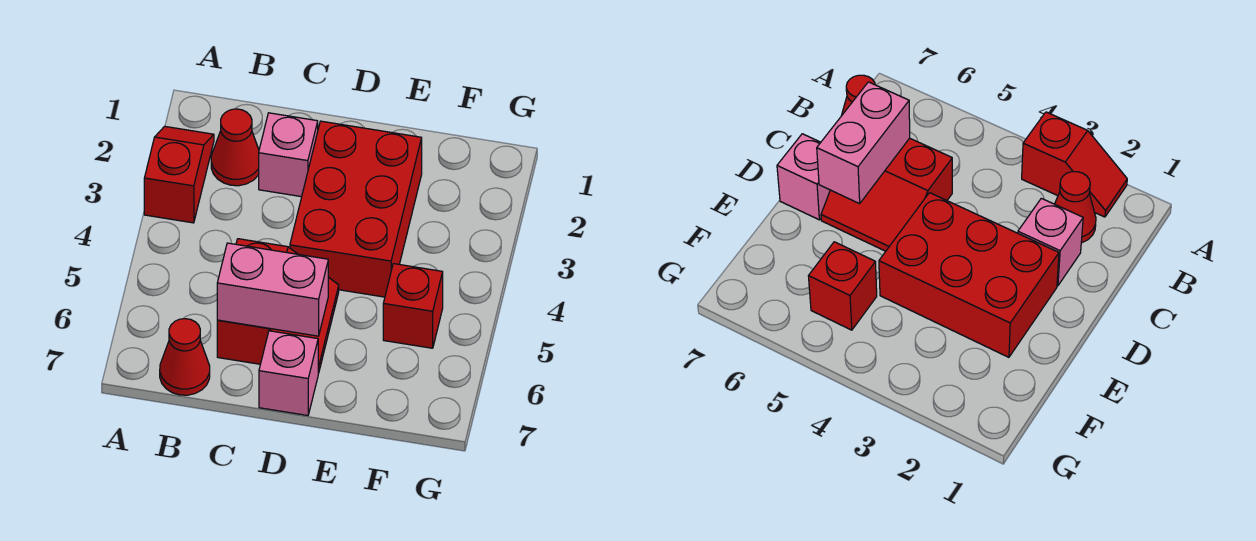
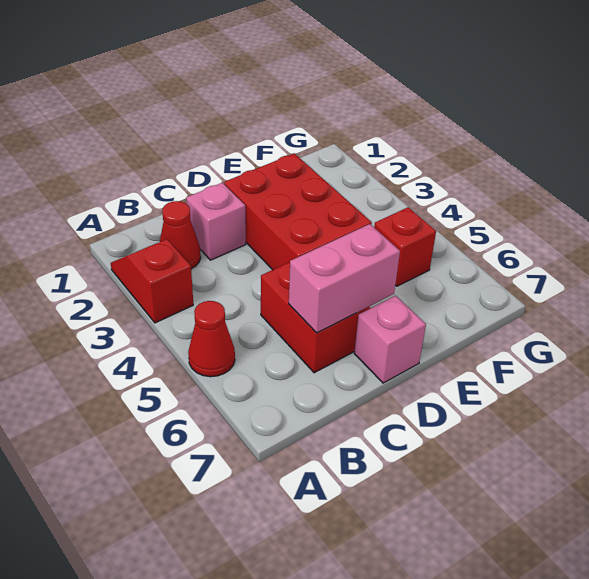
red cone B7 level 1 -> red cone A5 level 1

